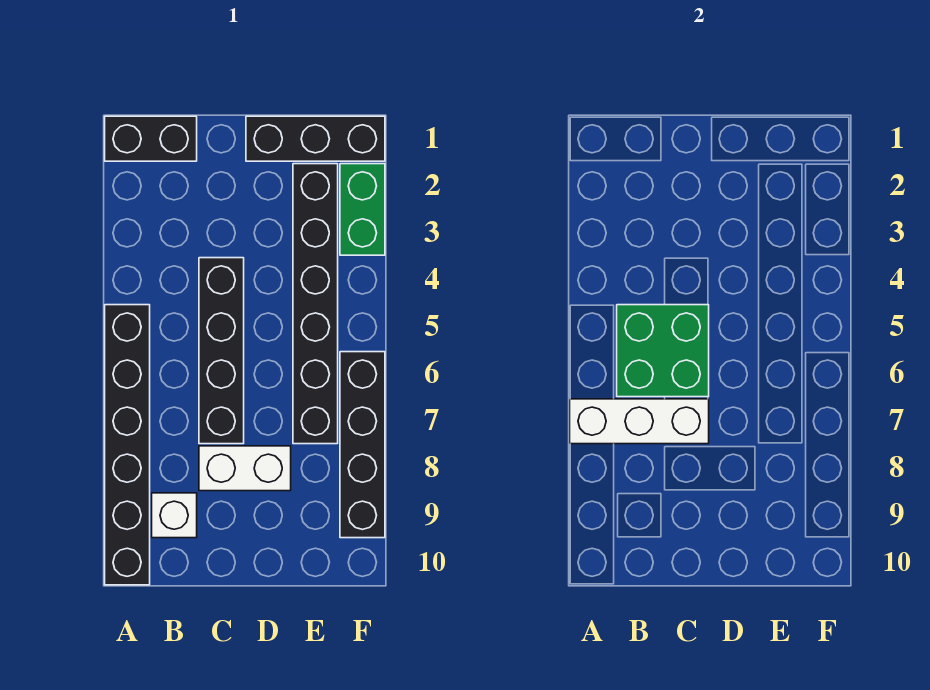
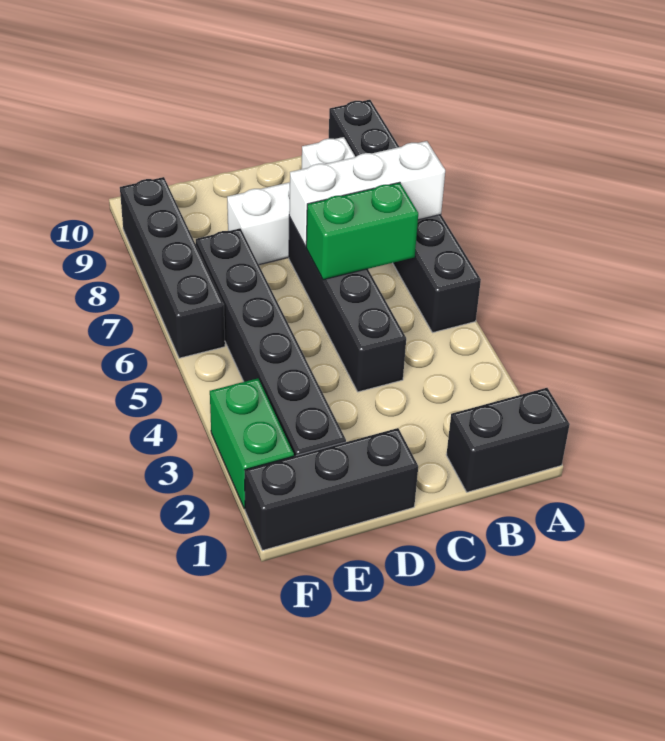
green brick B5:C6 level 2 -> green brick B6:C6 level 2

